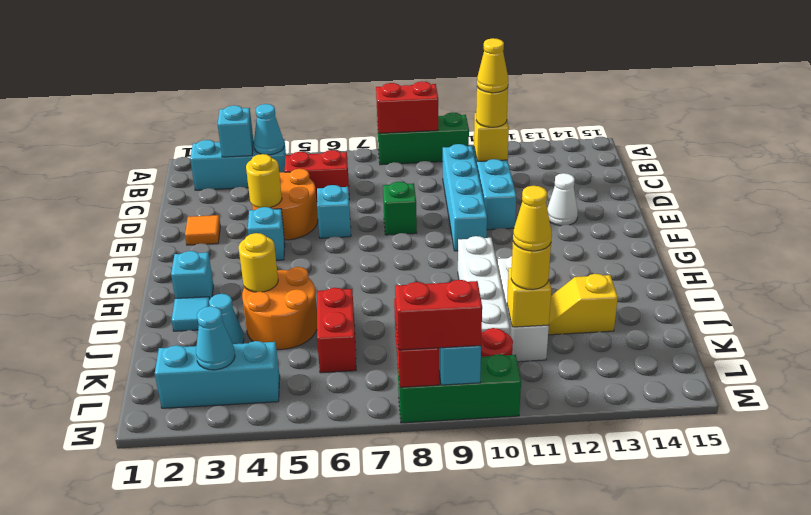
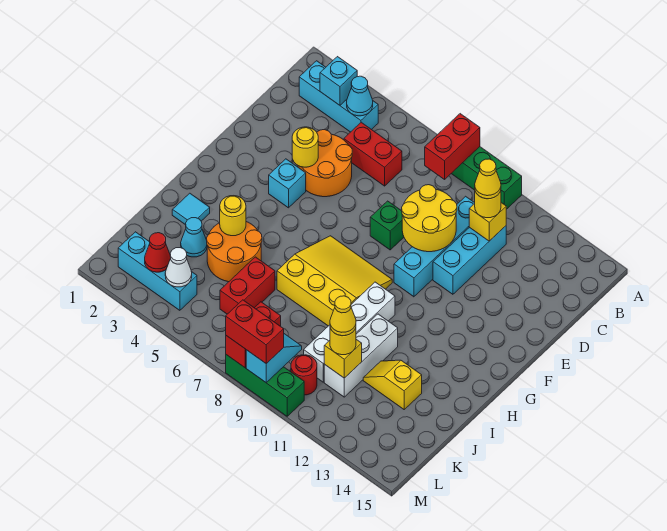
red brick A8:A9 level 2 -> red brick A8:B8 level 2
none -> yellow round brick D9:E10 level 2
orange tile E2 level 1 -> none
cyan brick E6 level 1 -> none
white cone E13 level 1 -> white cone L4 level 2
none -> yellow slope G7:I9 level 1 top I
cyan brick H2 level 1 -> none
cyan cone L3 level 2 -> red cone L3 level 2

